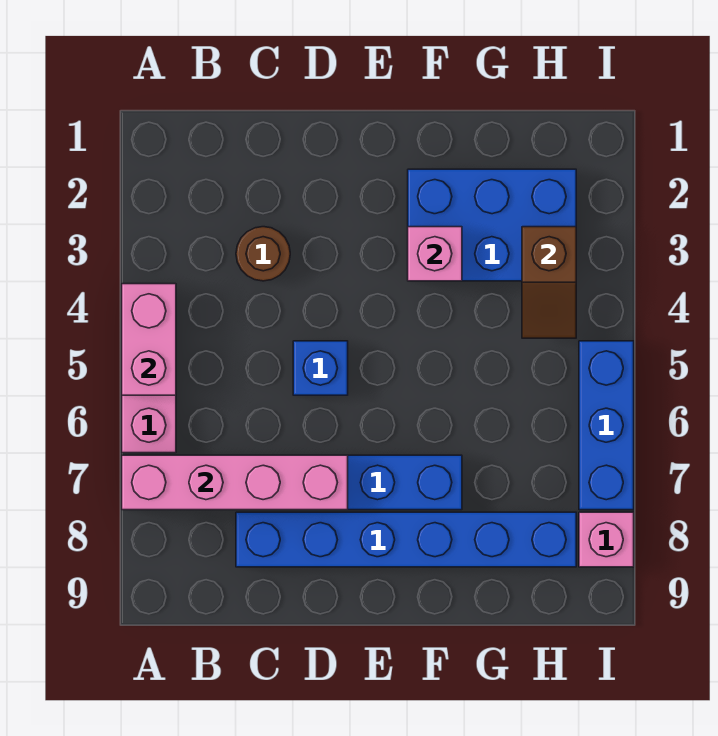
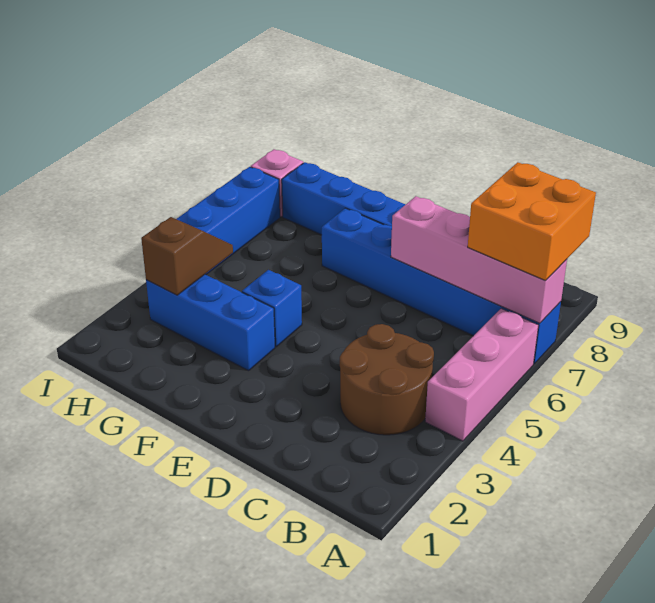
pink brick A4:A5 level 2 -> none
none -> orange brick A7:B8 level 3
brown round brick C3 level 1 -> brown round brick B3:C4 level 1
blue brick D5 level 1 -> blue brick F4 level 1
blue brick F2:H3 level 1 -> blue brick F3:H3 level 1
pink brick F3 level 2 -> none

